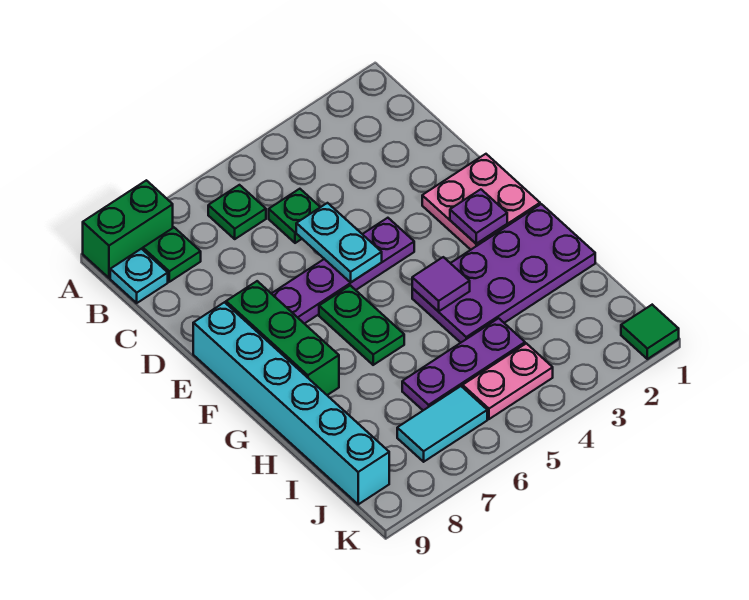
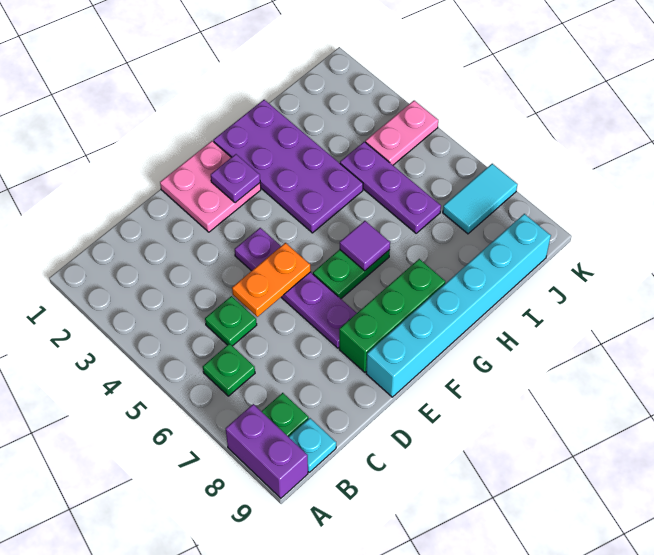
green brick A8:A9 level 1 -> purple brick A8:A9 level 1
cyan plate D5:E5 level 2 -> orange plate D5:E5 level 2
purple tile G4 level 2 -> purple tile G6 level 2
pink plate J4:J5 level 1 -> pink plate J4:K4 level 1
cyan tile J6:J7 level 1 -> cyan tile J7:K7 level 1
green tile K1 level 1 -> none

